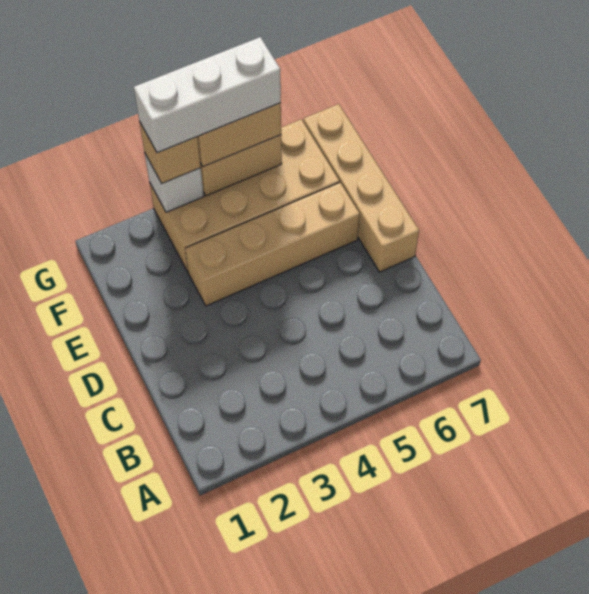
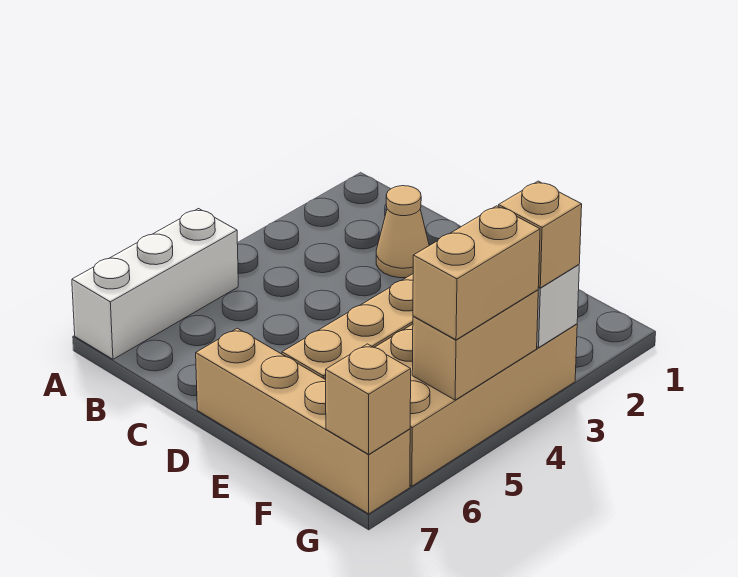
none -> tan cone C2 level 1
white brick G3:G5 level 4 -> white brick A5:A7 level 1
none -> tan brick G7 level 2

